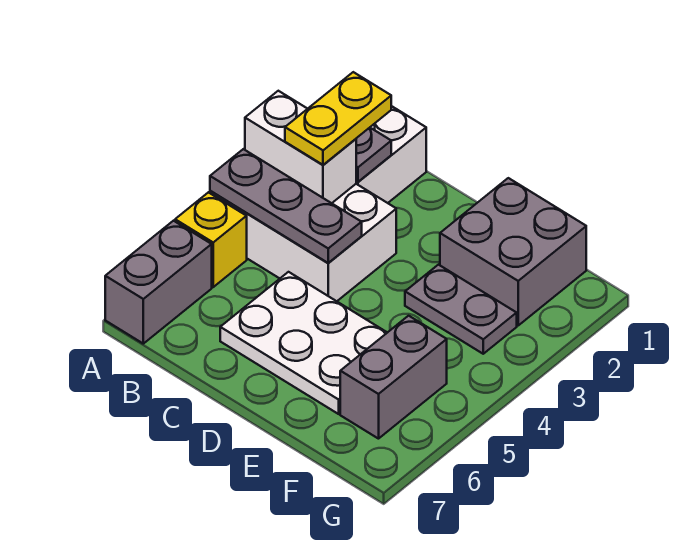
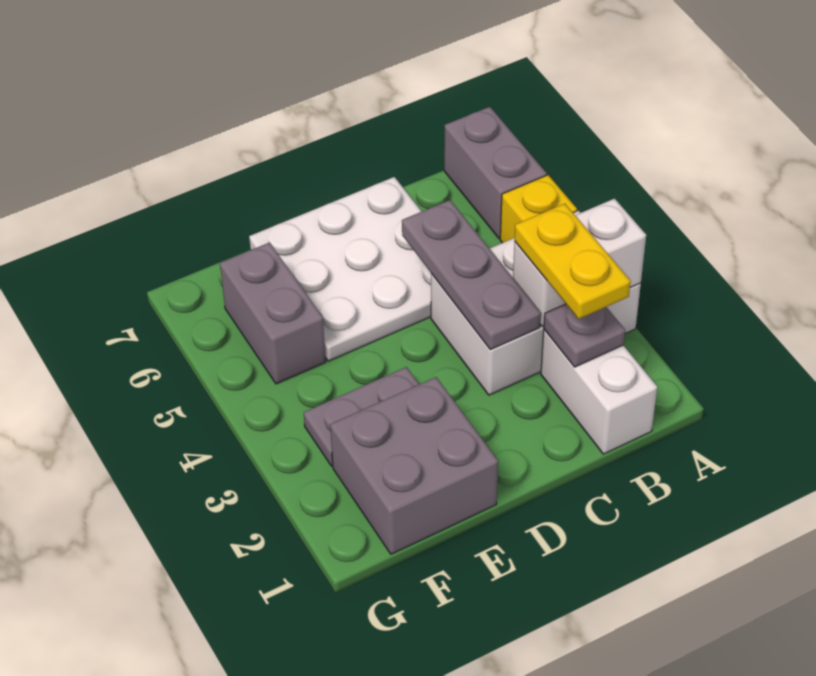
grey plate A4:C4 level 2 -> grey plate C3:C5 level 2
white plate C5:E6 level 1 -> white plate C5:E7 level 1

